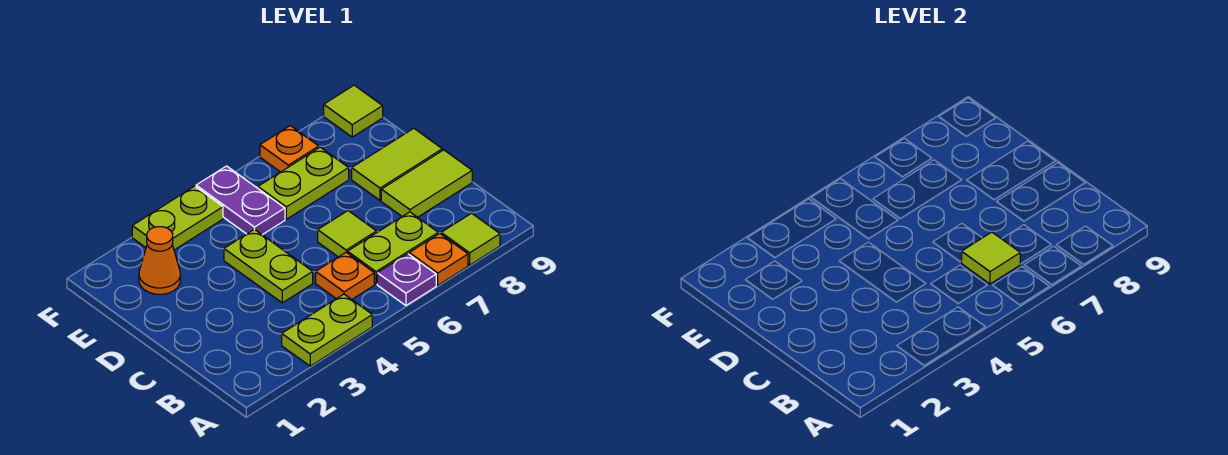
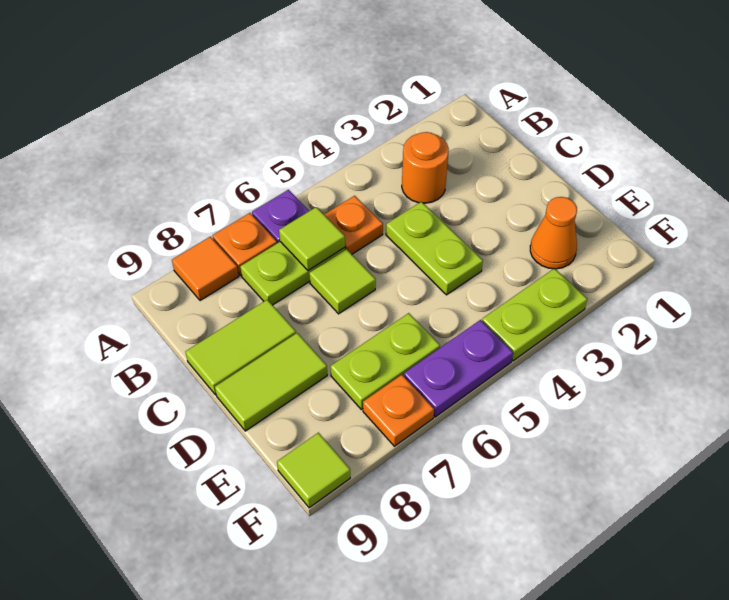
lime plate A3:A4 level 1 -> none
lime tile A8 level 1 -> orange tile A8 level 1
none -> orange round brick B3 level 1
purple plate E5:F5 level 1 -> purple plate F5:F6 level 1

